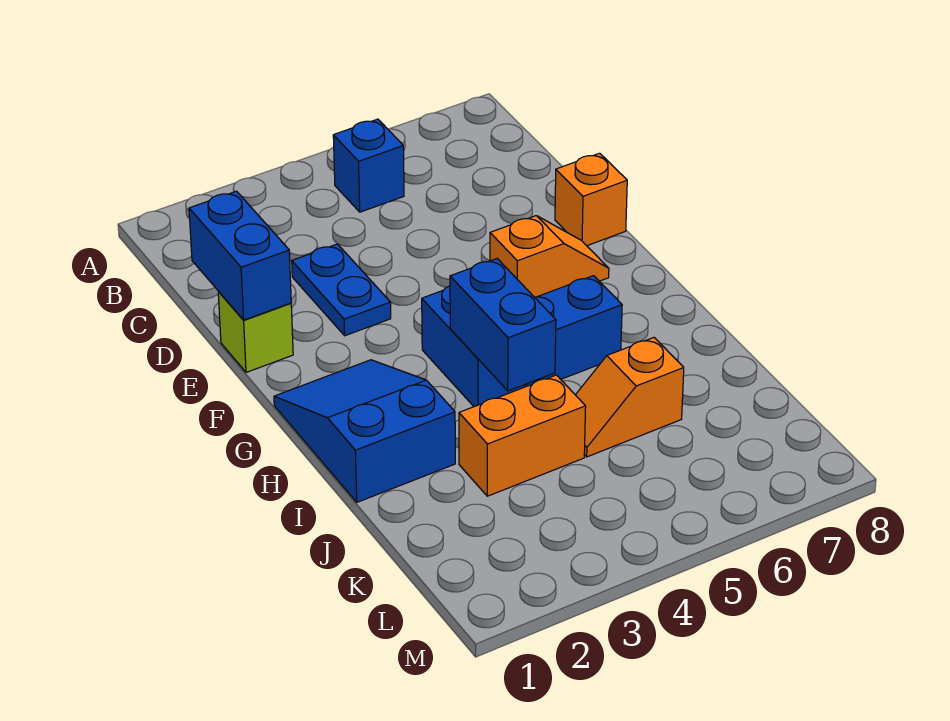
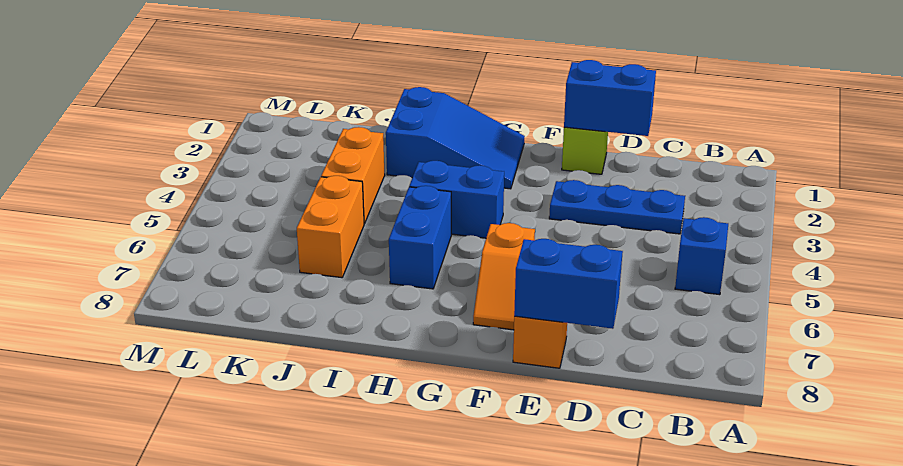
blue plate D3:E3 level 1 -> blue plate C3:E3 level 1
blue brick H4:I4 level 2 -> blue brick D8:E8 level 2
orange slope J5:J6 level 1 top 6 -> orange brick J5:J6 level 1

